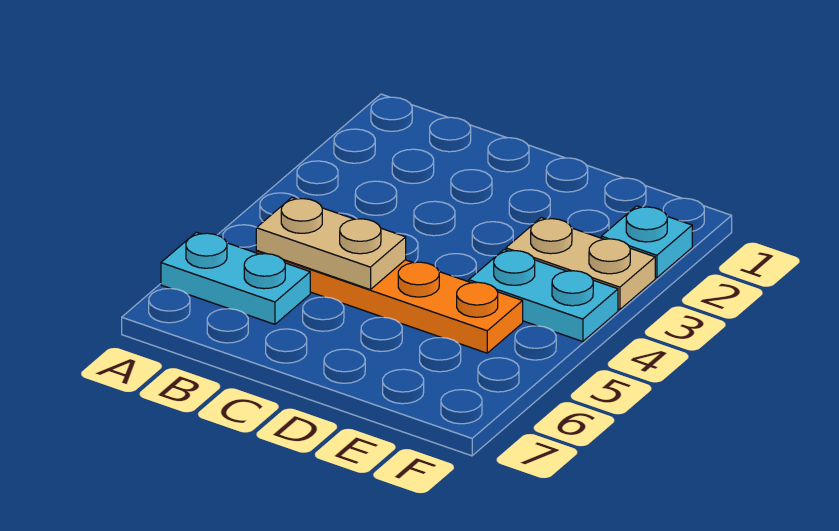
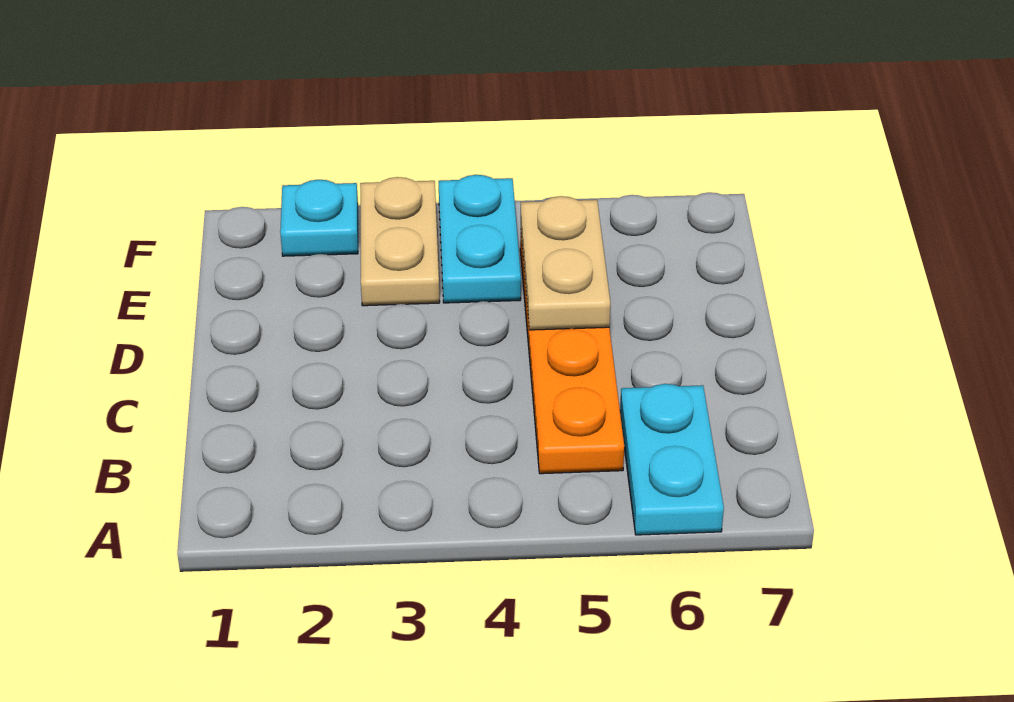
tan plate B5:C5 level 2 -> tan plate D5:E5 level 2

